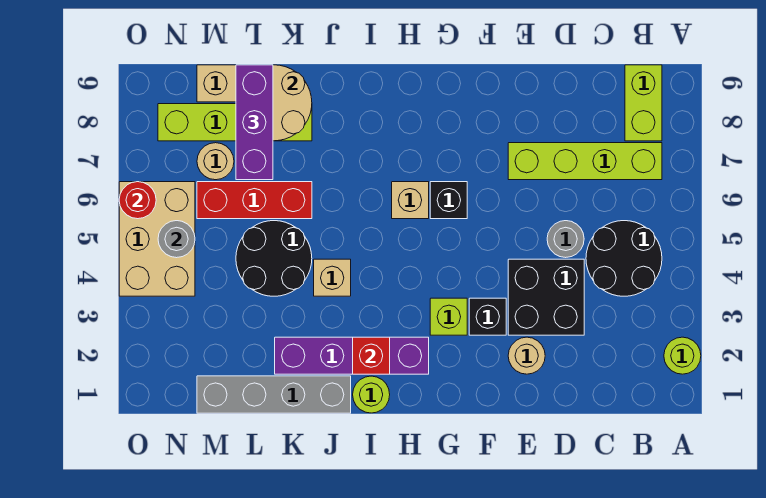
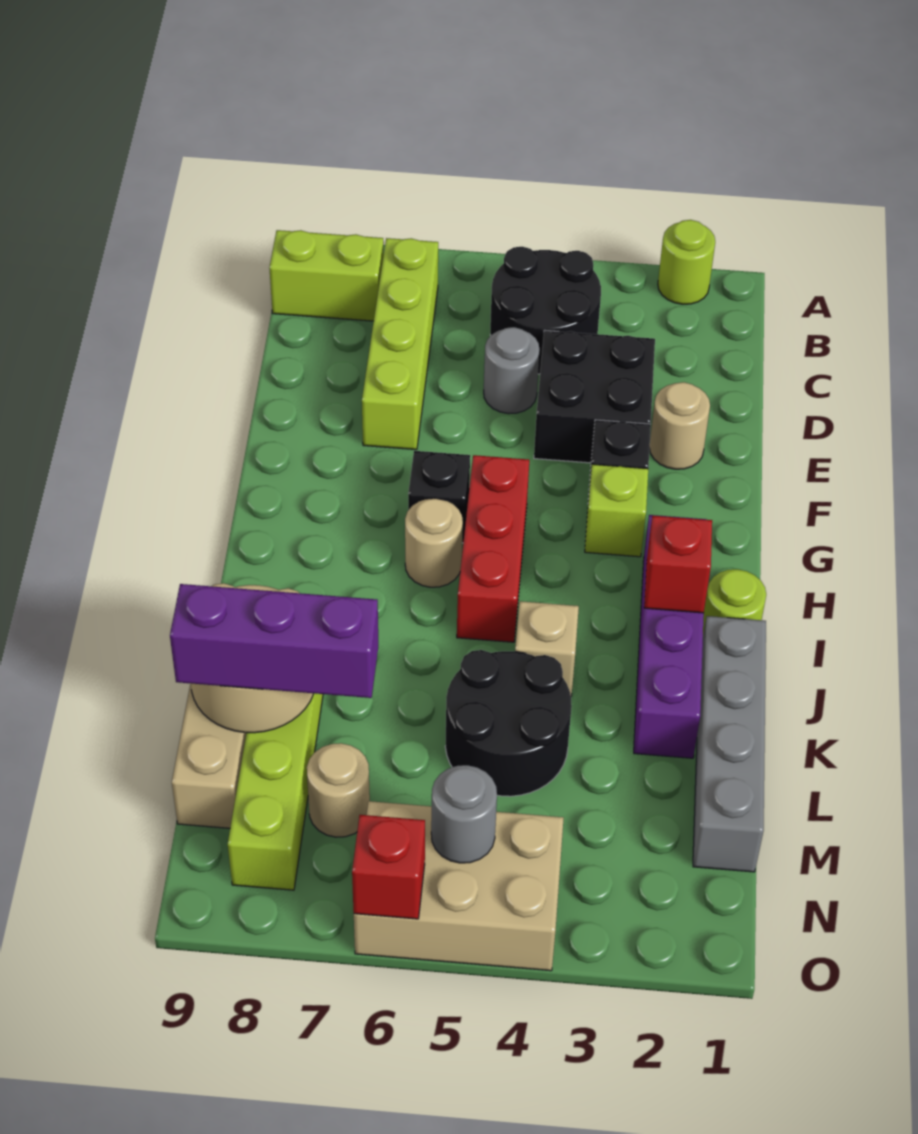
tan brick H6 level 1 -> tan round brick H6 level 1
red brick K6:M6 level 1 -> red brick G5:I5 level 1
red round brick O6 level 2 -> red brick O6 level 2

